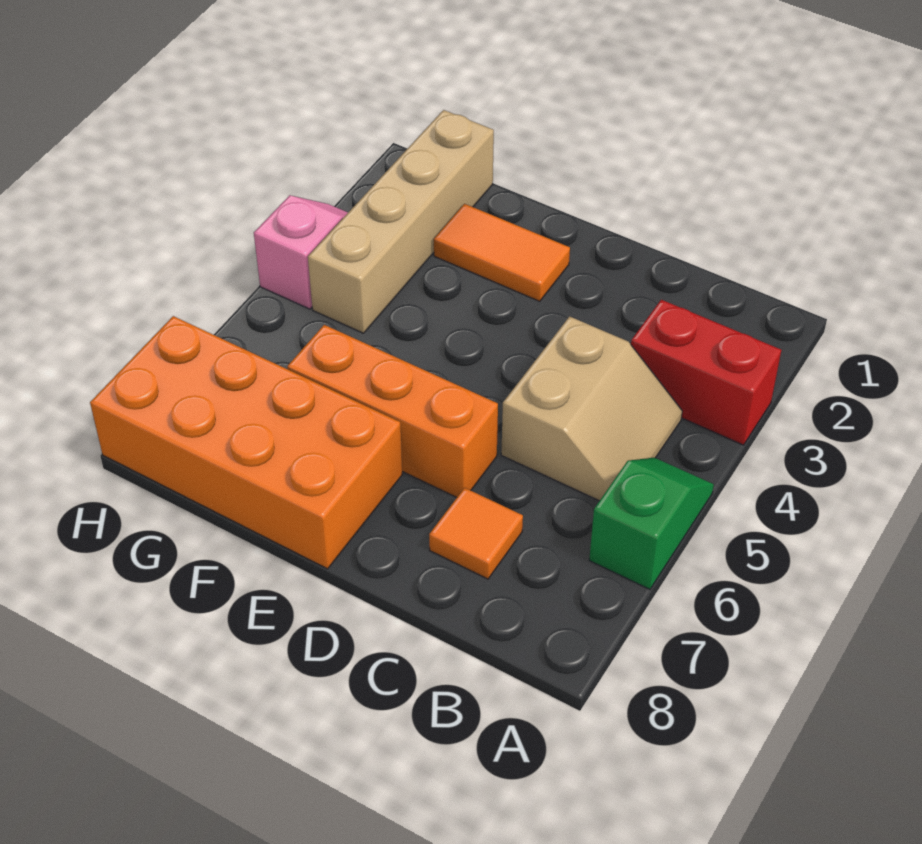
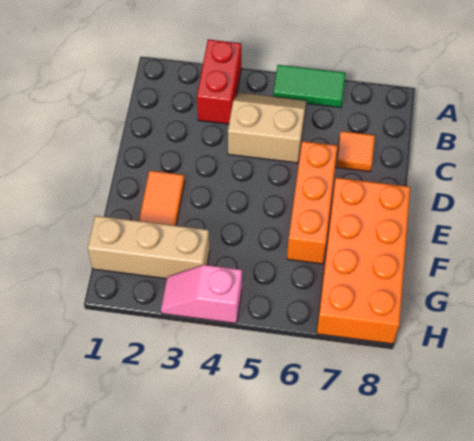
green slope A5:A6 level 1 top 6 -> green tile A5:A6 level 1
tan brick G1:G4 level 1 -> tan brick G1:G3 level 1

